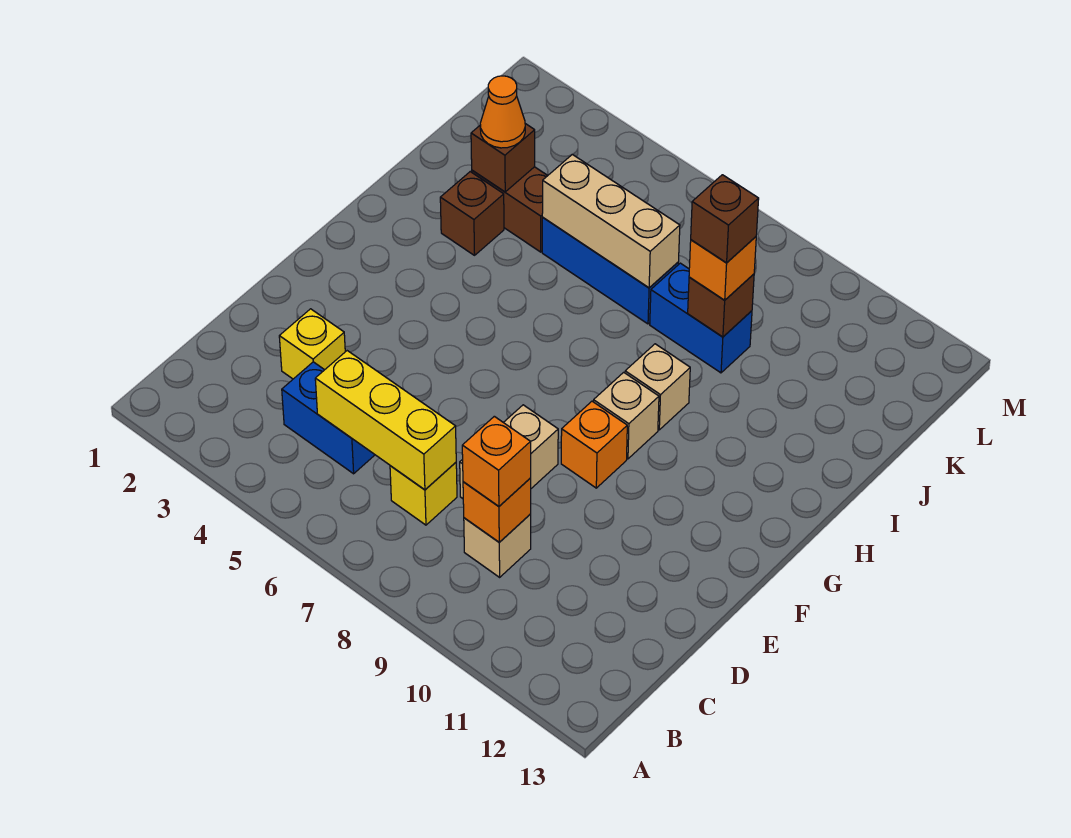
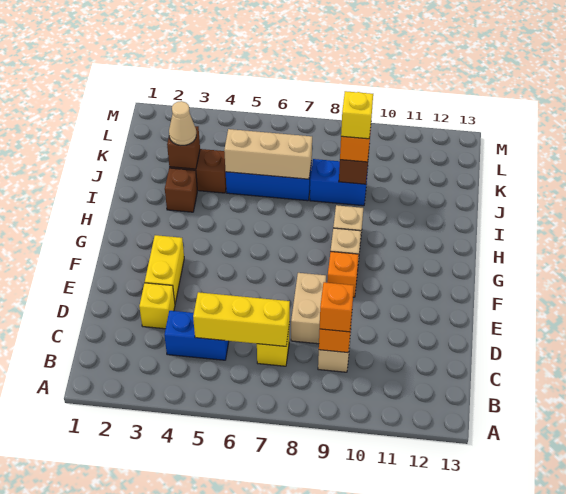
none -> yellow brick E3:F3 level 1
orange cone J3 level 3 -> tan cone J3 level 3
brown brick J9 level 4 -> yellow brick J9 level 4

